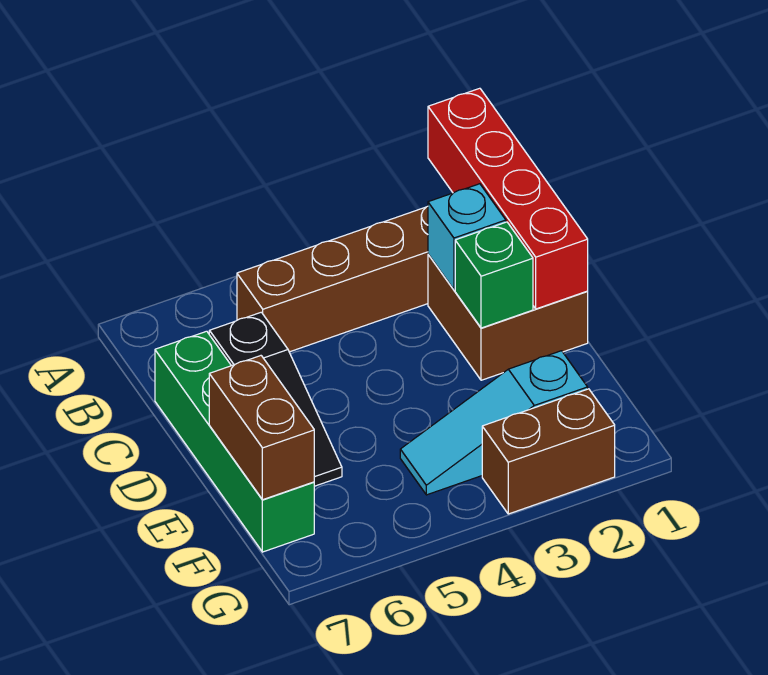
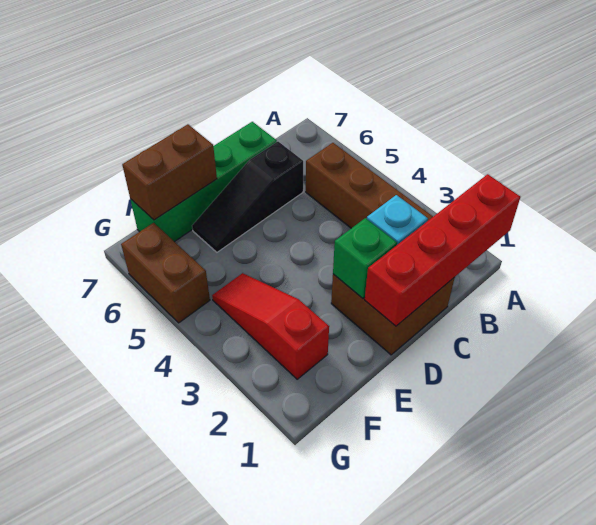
cyan slope F2:F4 level 1 top 2 -> red slope F2:F4 level 1 top 2
brown brick G2:G3 level 1 -> brown brick G5:G6 level 1

